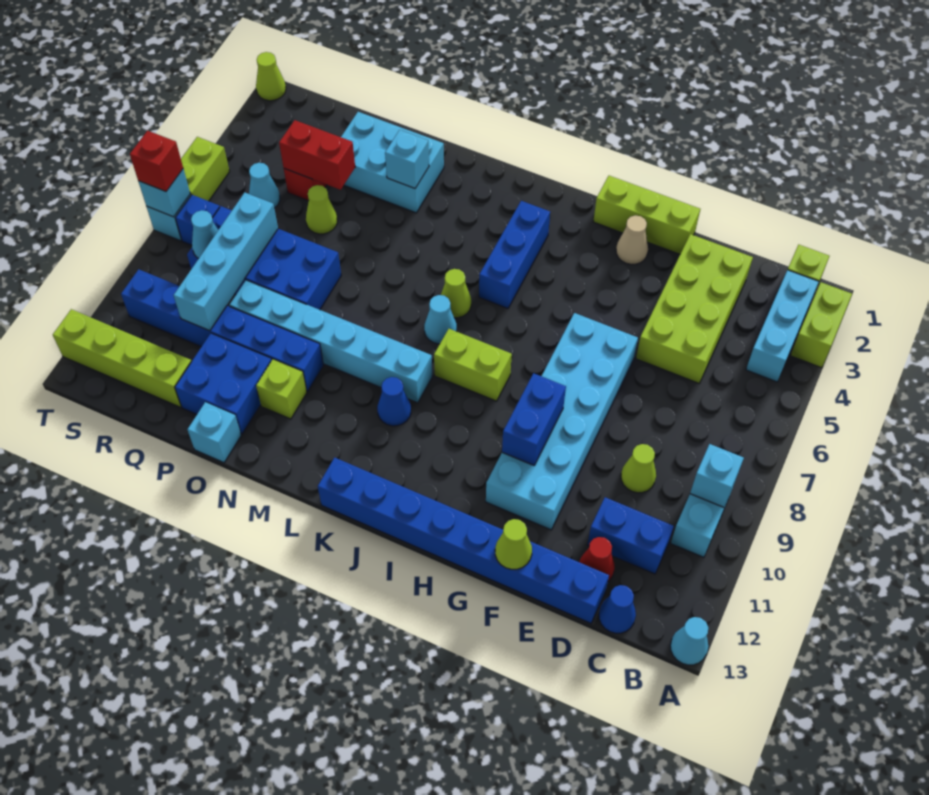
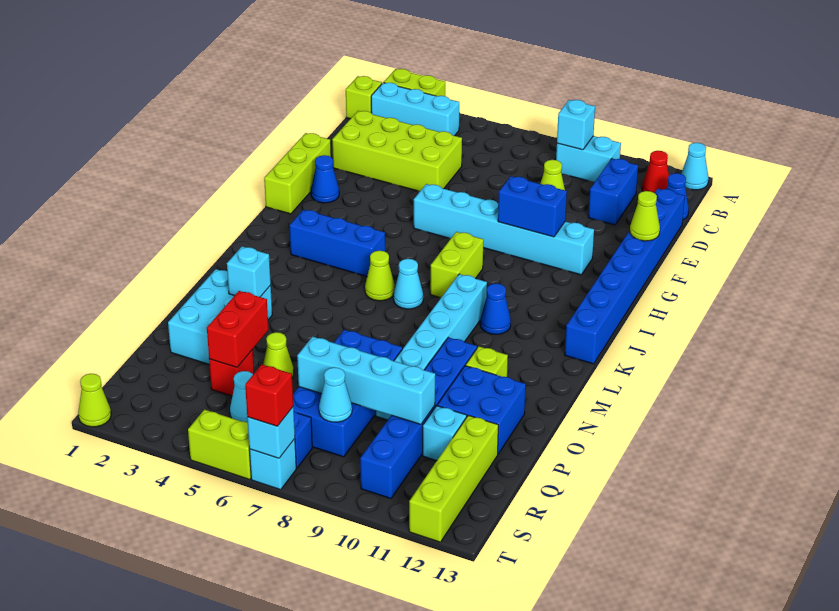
red cone D12 level 1 -> red cone B12 level 1
cyan brick F6:G11 level 1 -> cyan brick G6:G11 level 1
tan cone G2 level 1 -> blue cone G2 level 1
cyan brick O13 level 1 -> cyan brick Q11 level 1

